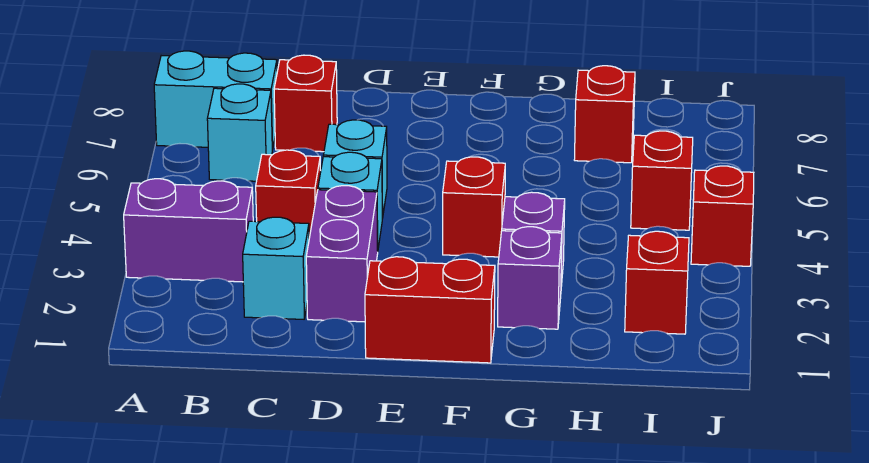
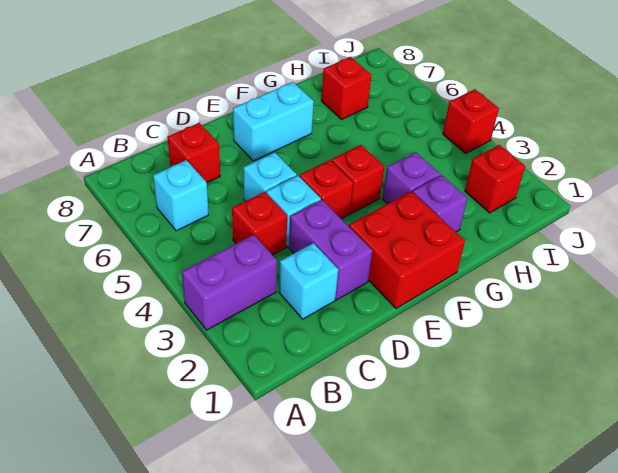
cyan brick A7:B7 level 1 -> cyan brick E7:F7 level 1
red brick E1:F1 level 1 -> red brick E1:F2 level 1
red brick I5 level 1 -> red brick E4 level 1

